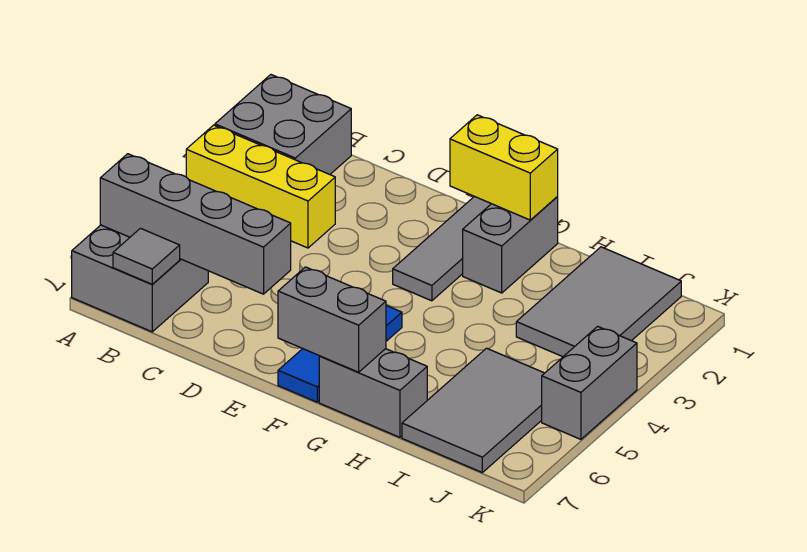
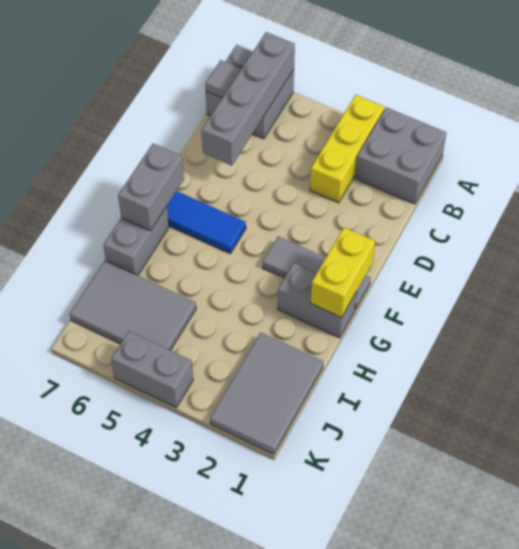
grey tile I1:J3 level 1 -> grey tile I1:K2 level 1

